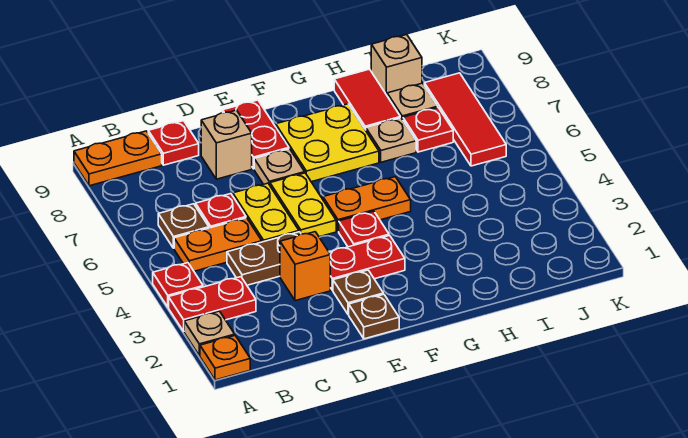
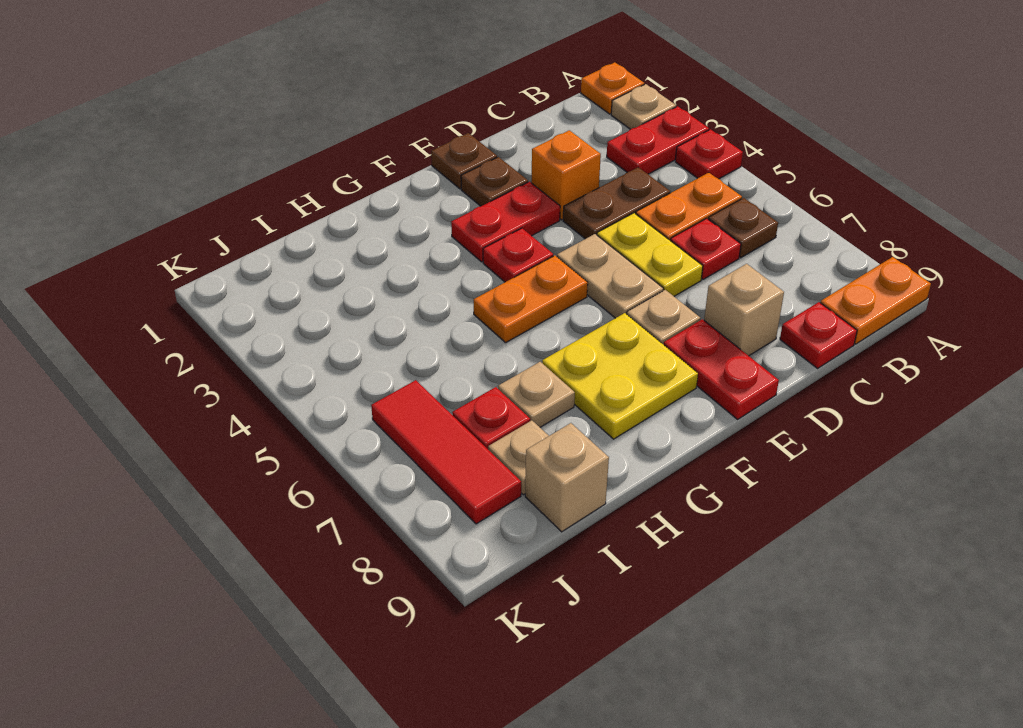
yellow plate E5:E6 level 1 -> tan plate E5:E6 level 1
red tile H8:H9 level 1 -> none

